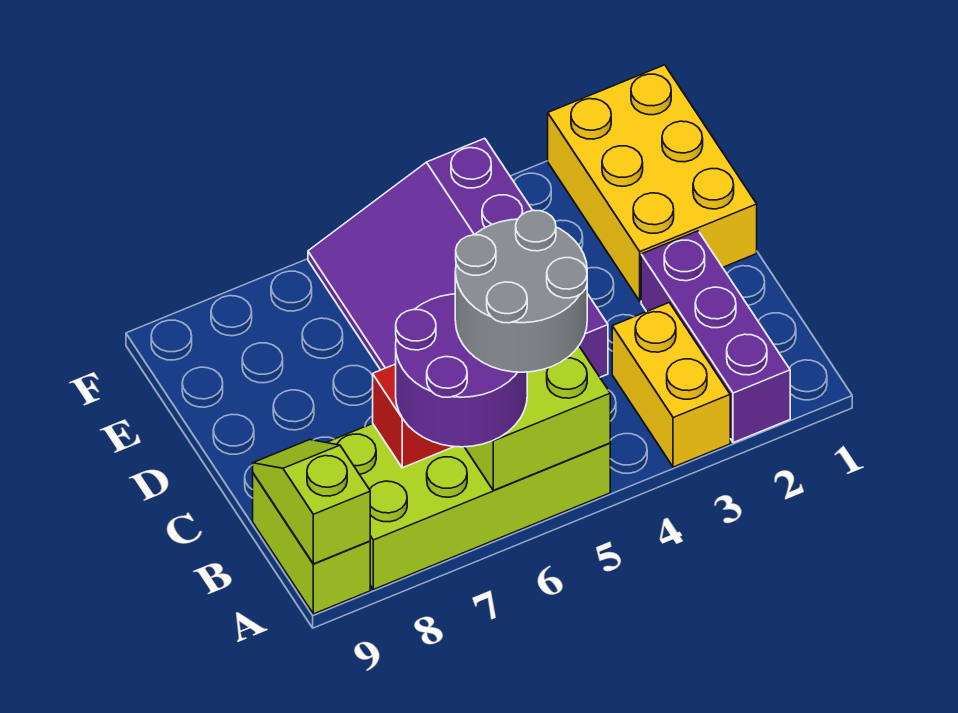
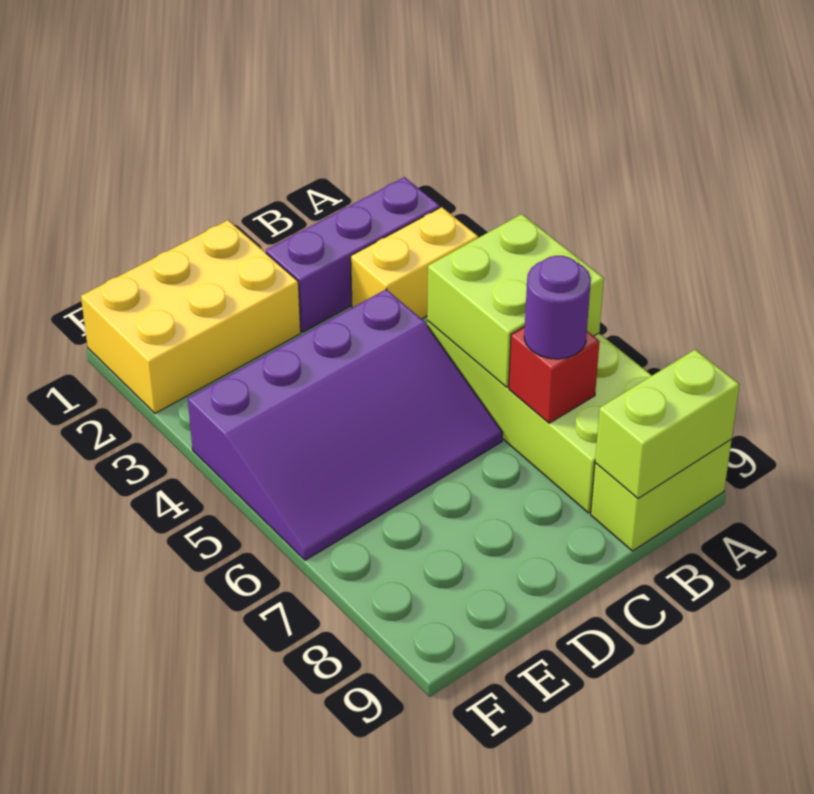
grey round brick A5:B6 level 4 -> none
purple round brick A6:B7 level 3 -> purple round brick B7 level 3
lime slope A9:B9 level 2 top A -> lime brick A9:B9 level 2

